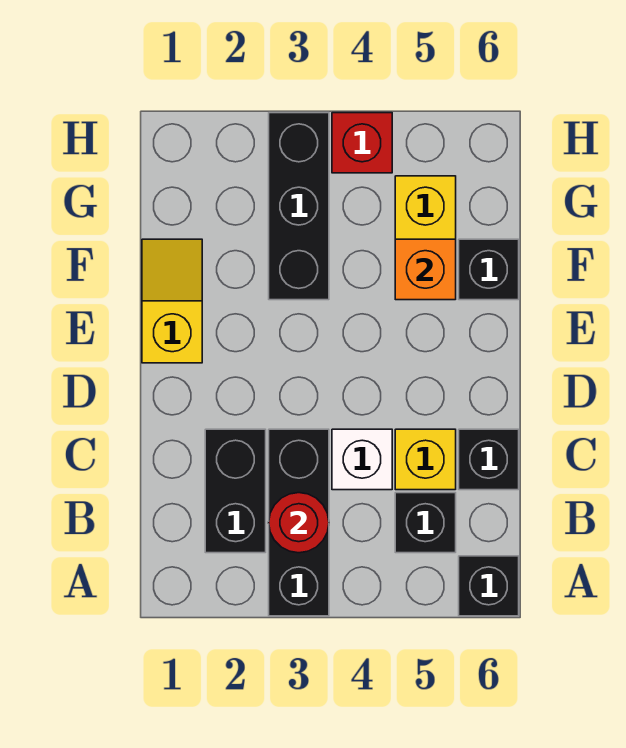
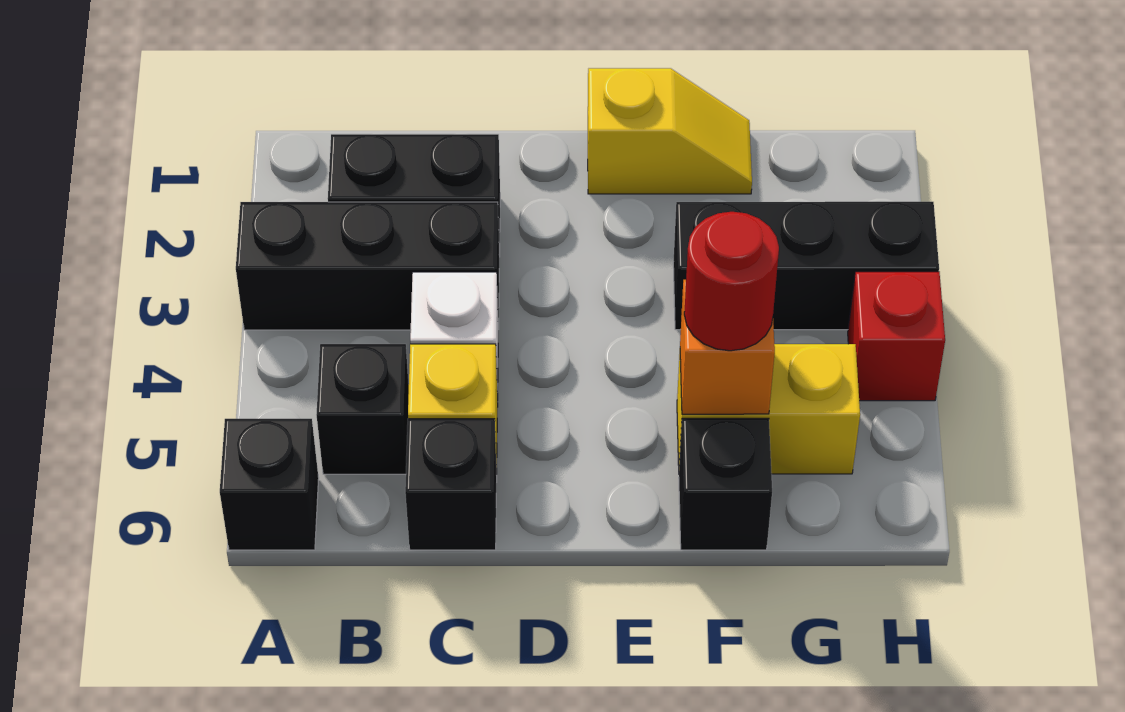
red round brick B3 level 2 -> red round brick F5 level 3

